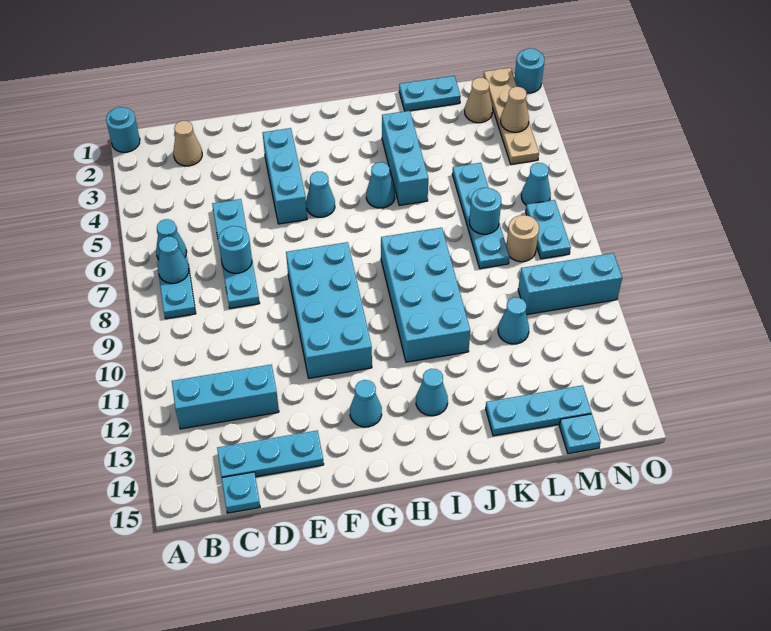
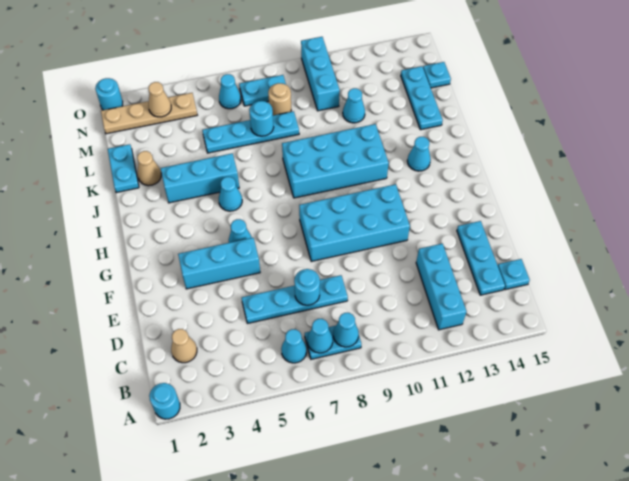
cyan cone G13 level 1 -> cyan cone B8 level 2
tan cone M2 level 1 -> tan cone K2 level 1

